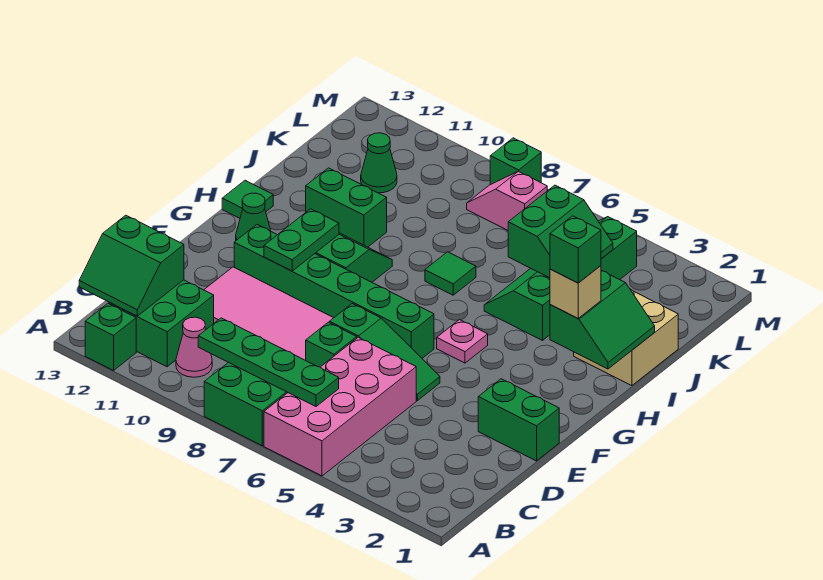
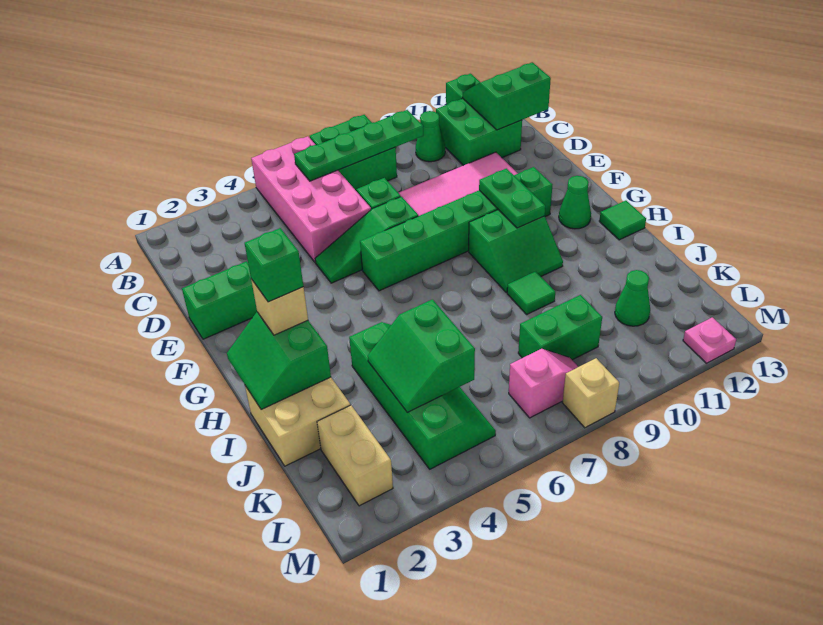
pink cone B10 level 1 -> green cone B10 level 1
pink plate G5 level 1 -> pink plate M12 level 1
green tile I7 level 1 -> green tile I9 level 1
green brick I10:I11 level 1 -> green brick K8:K9 level 1
none -> tan brick K2:L2 level 1
green brick M8 level 1 -> tan brick M8 level 1

